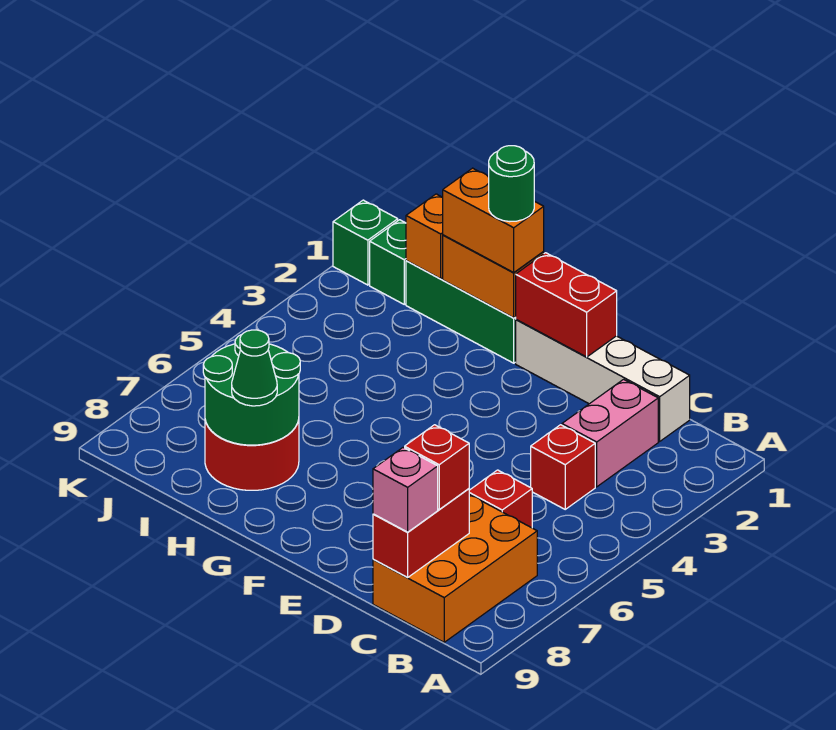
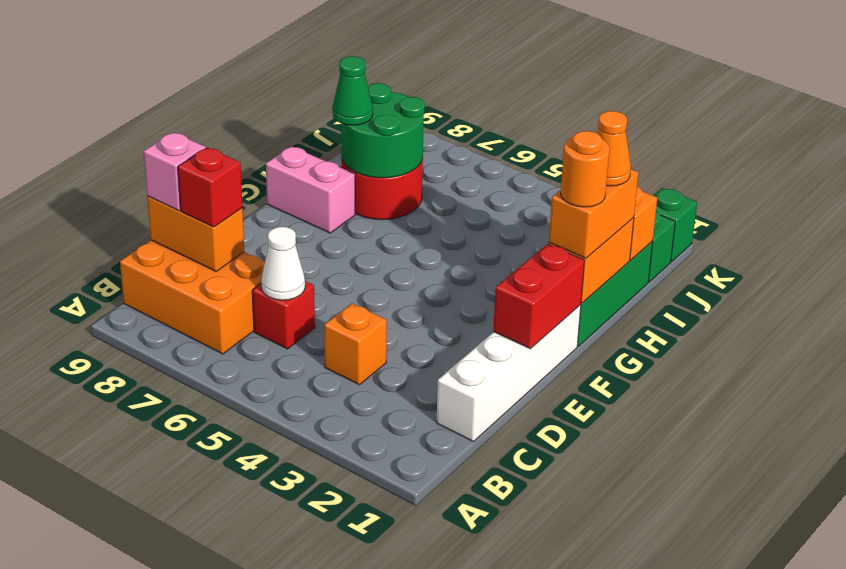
pink brick C2:C3 level 1 -> pink brick G8:G9 level 1
red brick C4 level 1 -> orange brick C4 level 1
none -> white cone C6 level 2
red brick C8:C9 level 2 -> orange brick C8:C9 level 2
green round brick G1 level 4 -> orange round brick G1 level 4
none -> orange cone H1 level 4

